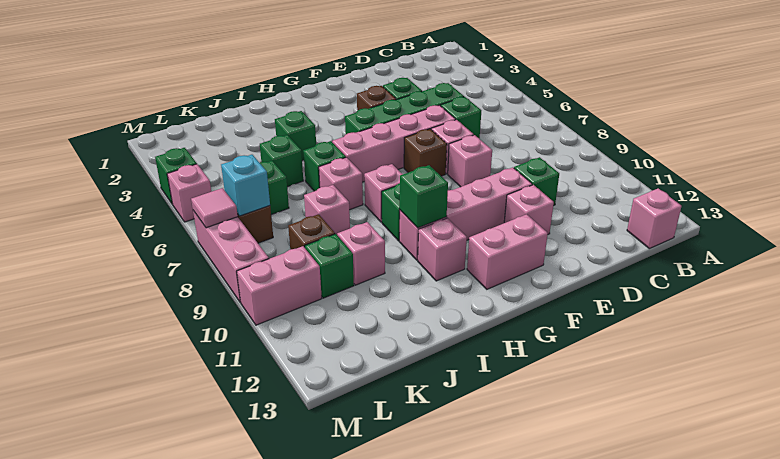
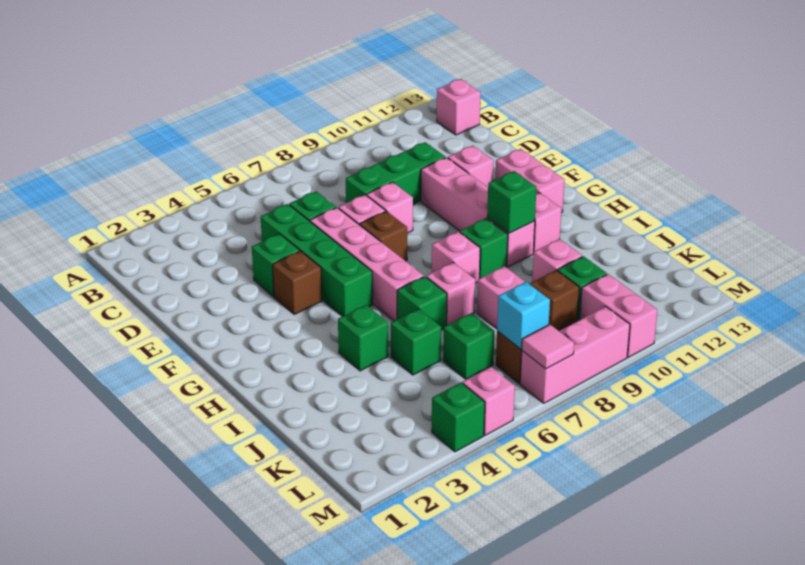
green brick D10 level 1 -> green brick D8:D10 level 1

